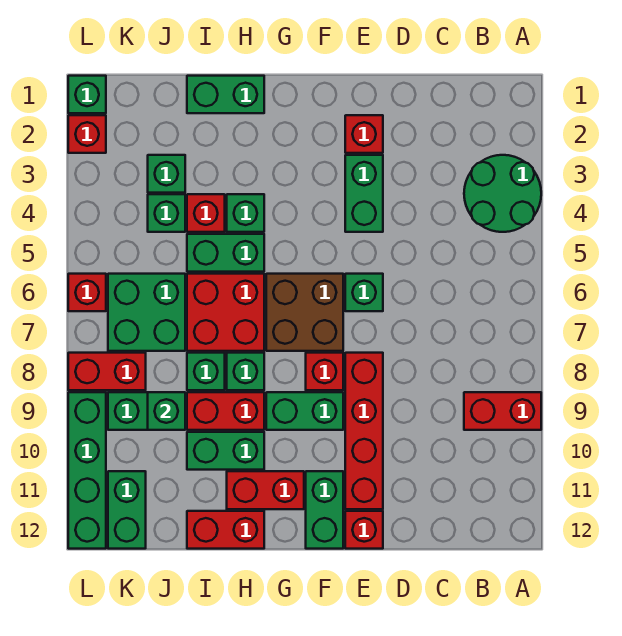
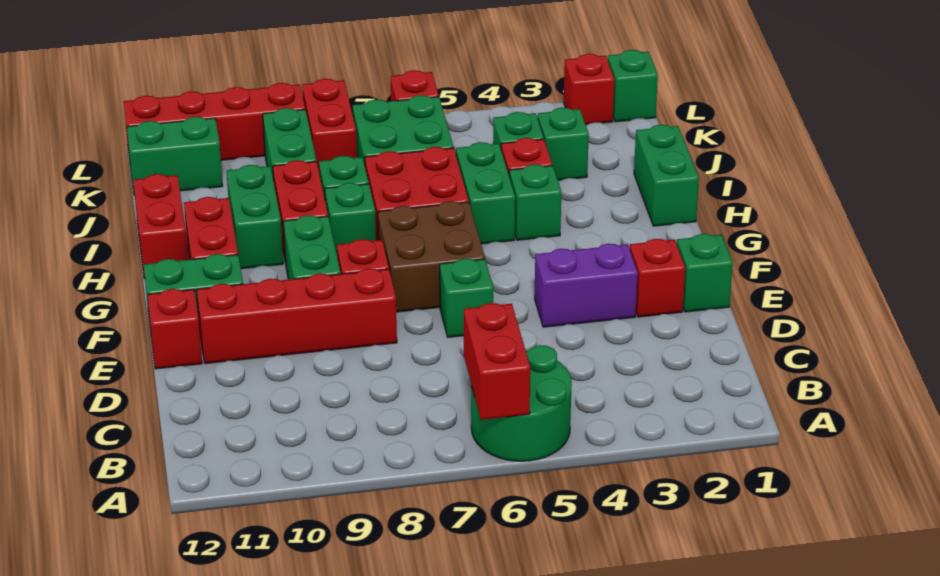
green round brick A3:B4 level 1 -> green round brick A5:B6 level 1
red brick A9:B9 level 1 -> red brick A6:B6 level 2
green brick E3:E4 level 1 -> purple brick E3:E4 level 1
green brick J9 level 2 -> green brick E1 level 1
green brick L9:L12 level 1 -> red brick L9:L12 level 1

